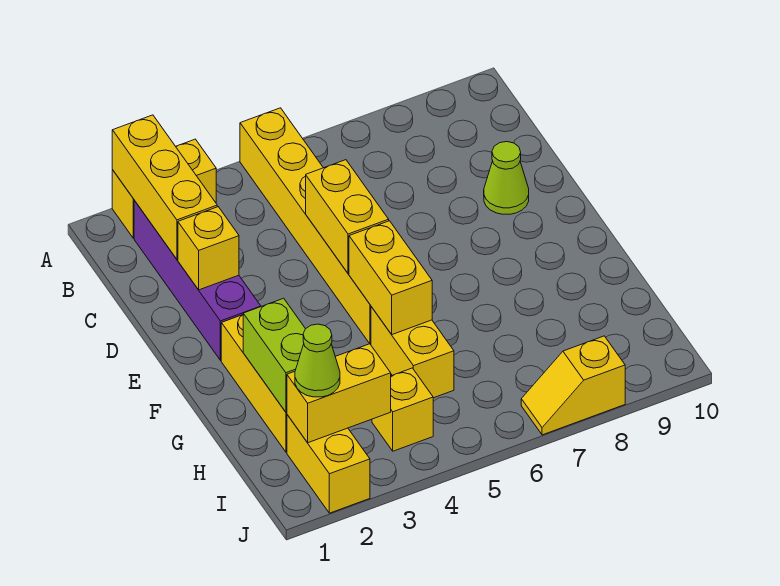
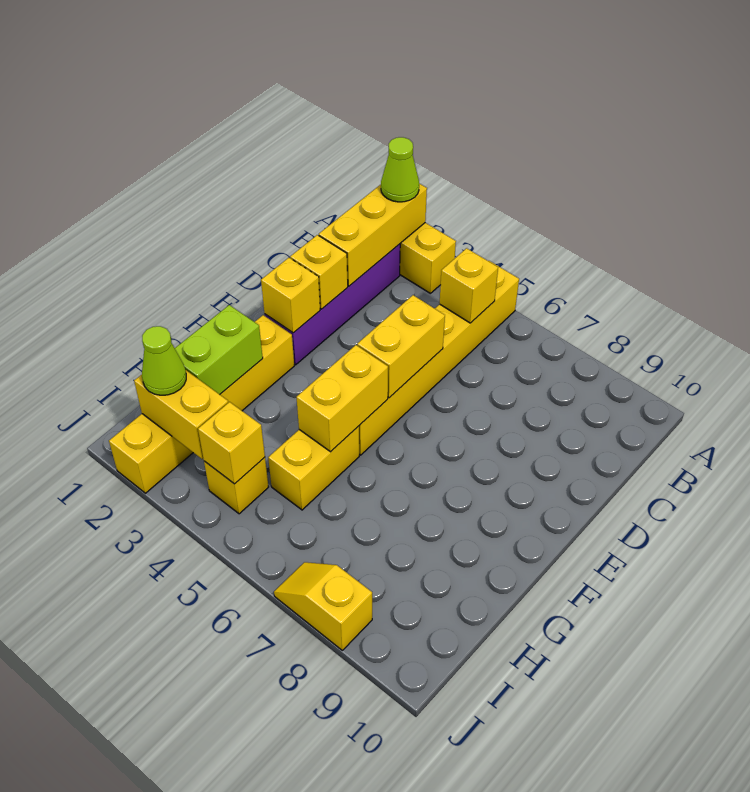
none -> yellow brick B5 level 2
lime cone D9 level 1 -> lime cone A2 level 3
none -> yellow brick E2 level 2
none -> yellow brick I4 level 2

